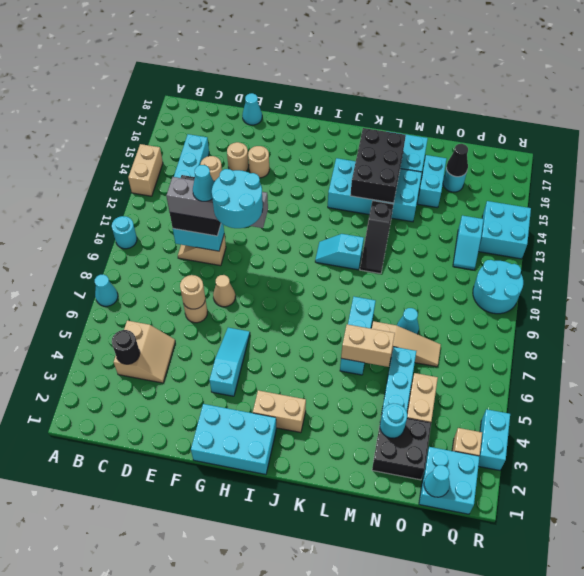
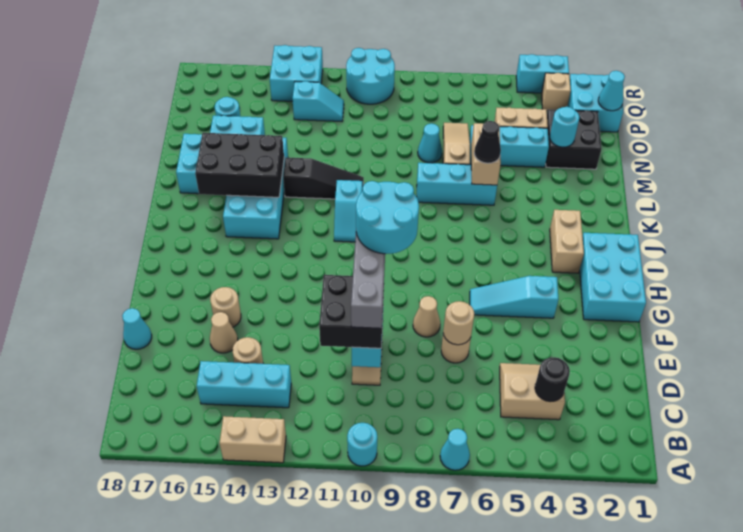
cyan cone E10 level 5 -> none
tan round brick E15 level 1 -> tan cone E15 level 1
black cone O16 level 2 -> black cone L6 level 3

